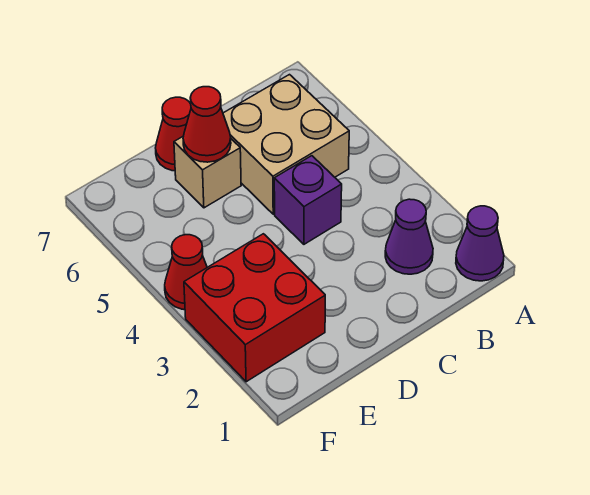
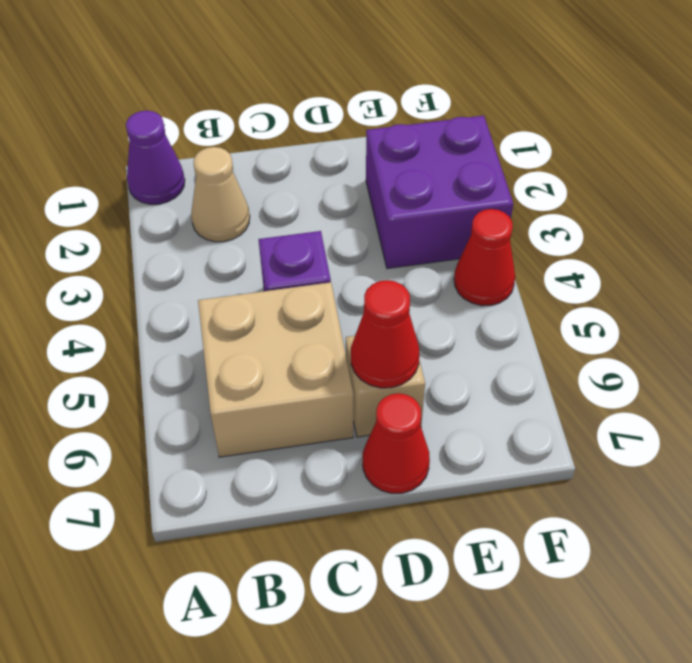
purple cone B2 level 1 -> tan cone B2 level 1
red brick E2:F3 level 1 -> purple brick E2:F3 level 1

